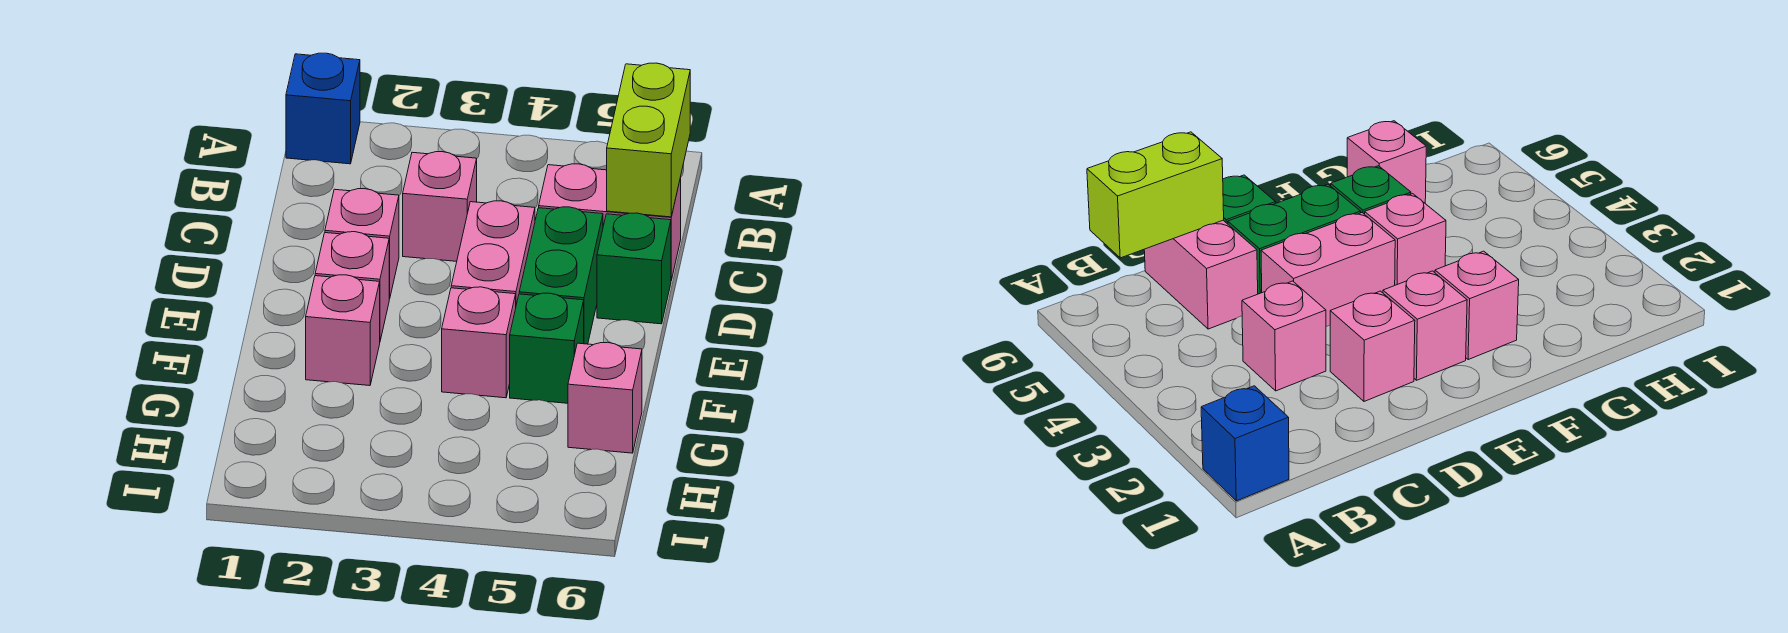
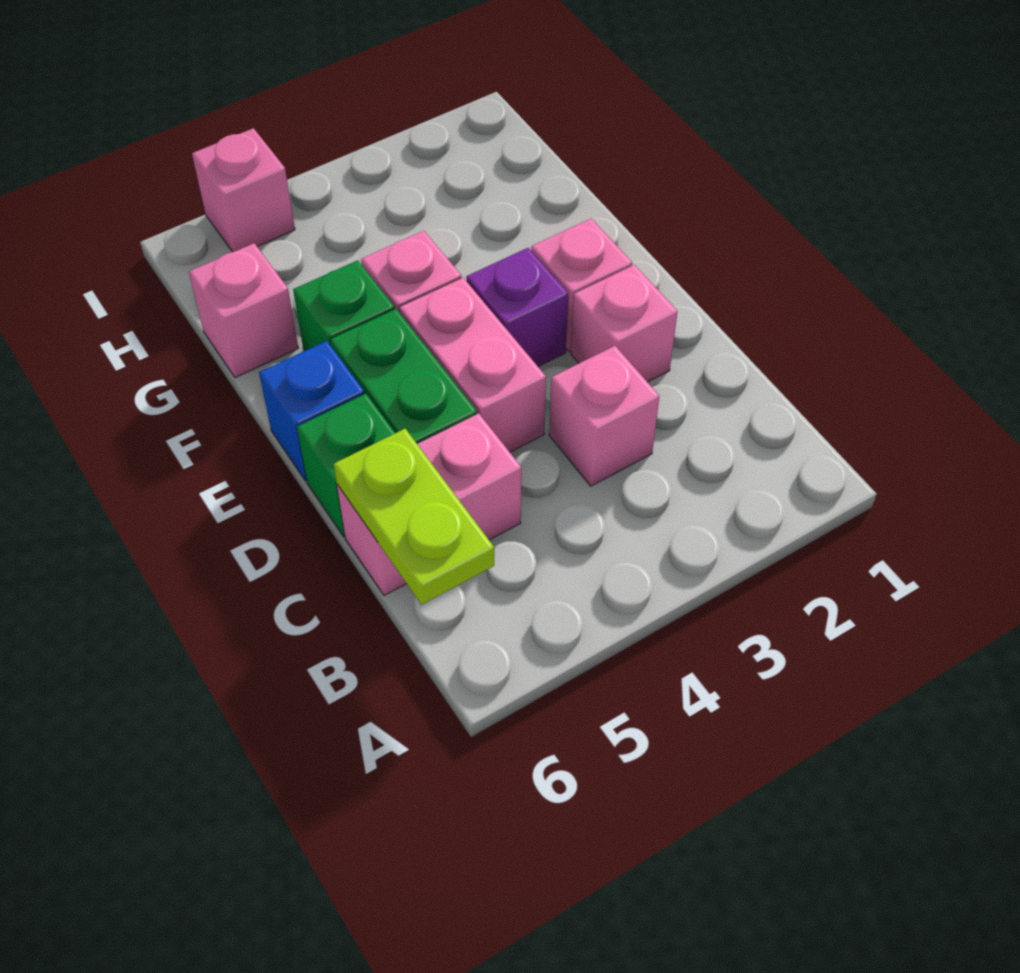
blue brick A1 level 1 -> blue brick E6 level 1
lime brick B6:C6 level 2 -> lime plate B6:C6 level 2
none -> purple brick E3 level 1
pink brick F2 level 1 -> pink brick I5 level 1

